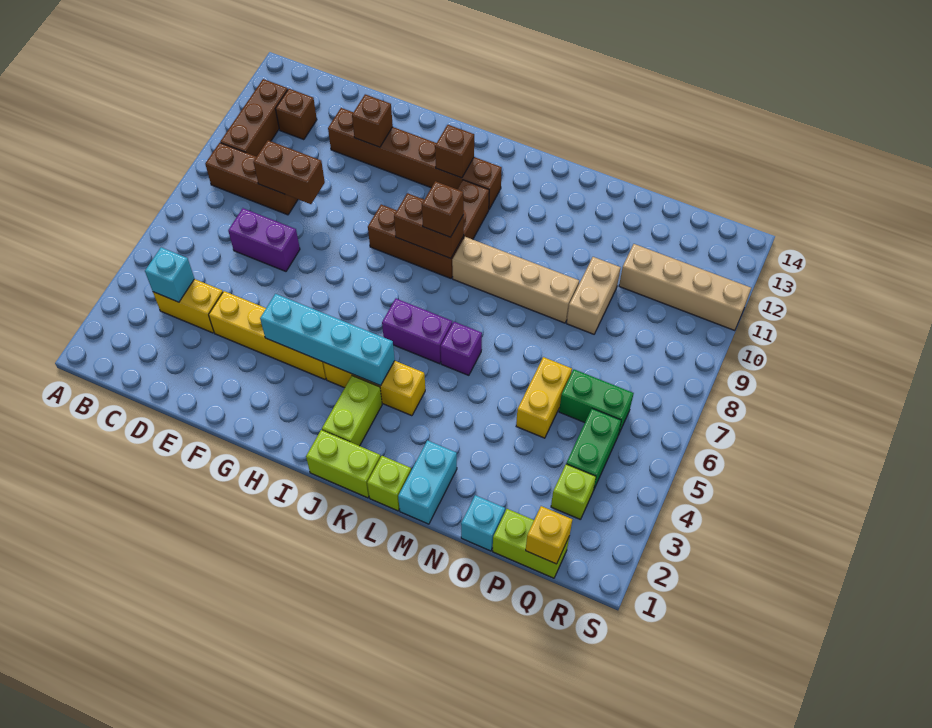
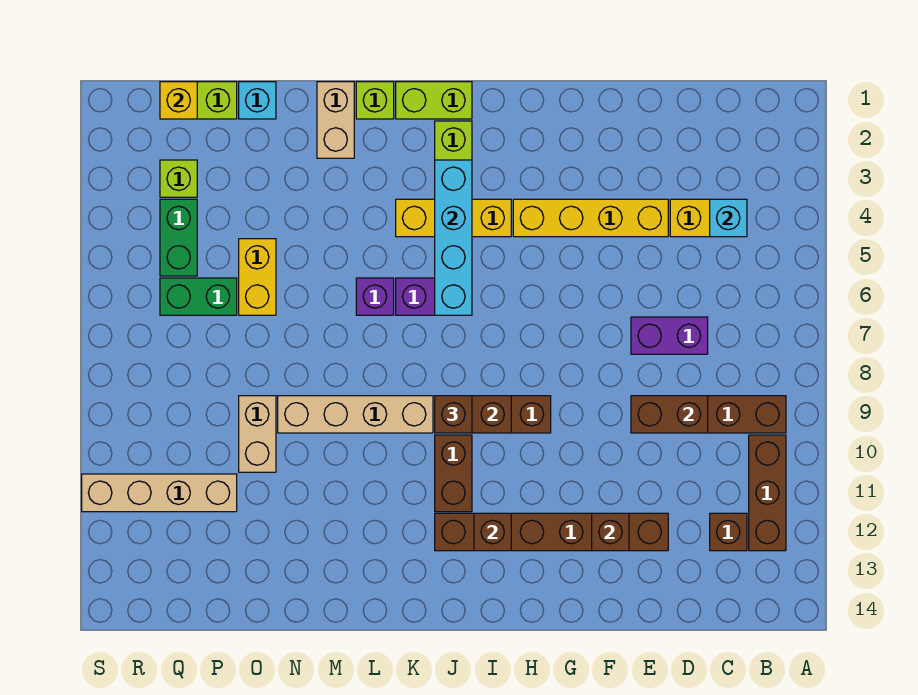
cyan brick G4:J4 level 2 -> cyan brick J3:J6 level 2
cyan brick M1:M2 level 1 -> tan brick M1:M2 level 1

